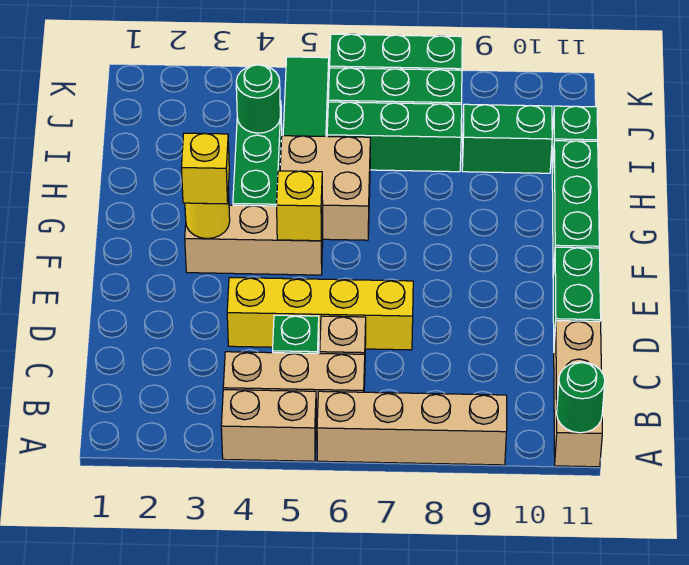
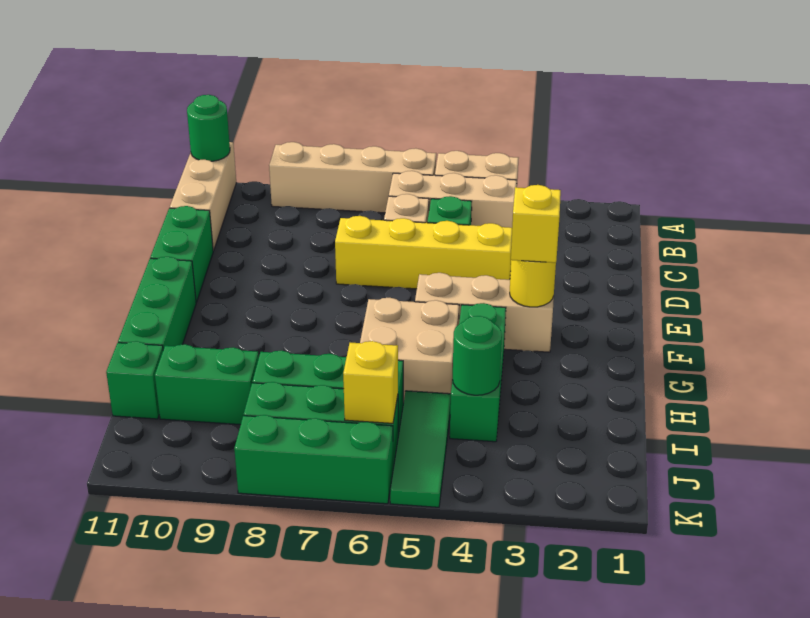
yellow brick F5 level 2 -> yellow brick J6 level 2

